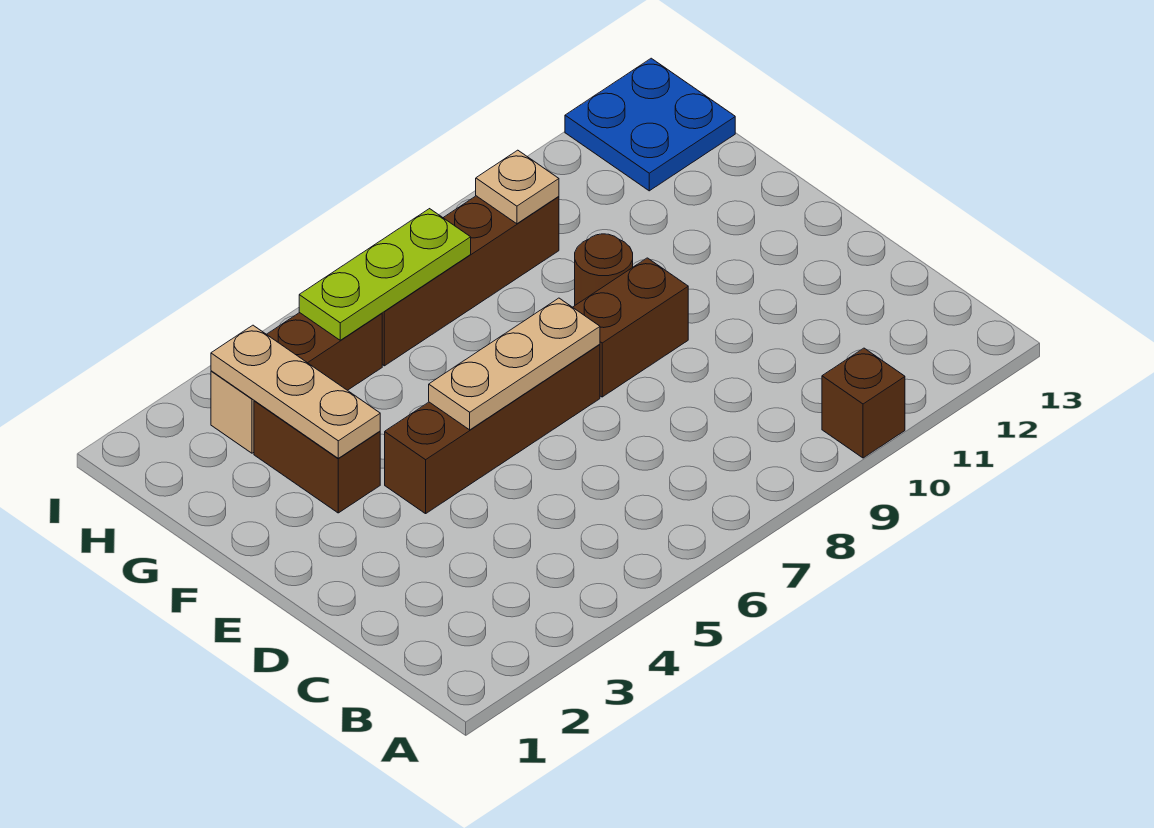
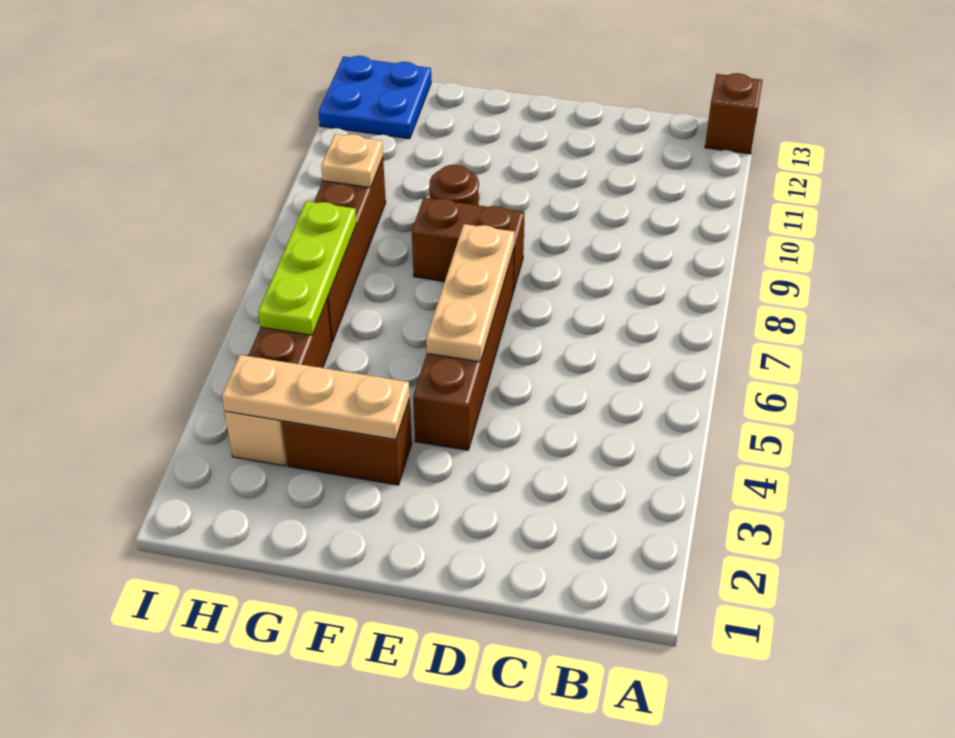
brown brick A10 level 1 -> brown brick A13 level 1
brown brick E8:E9 level 1 -> brown brick E8:F8 level 1

